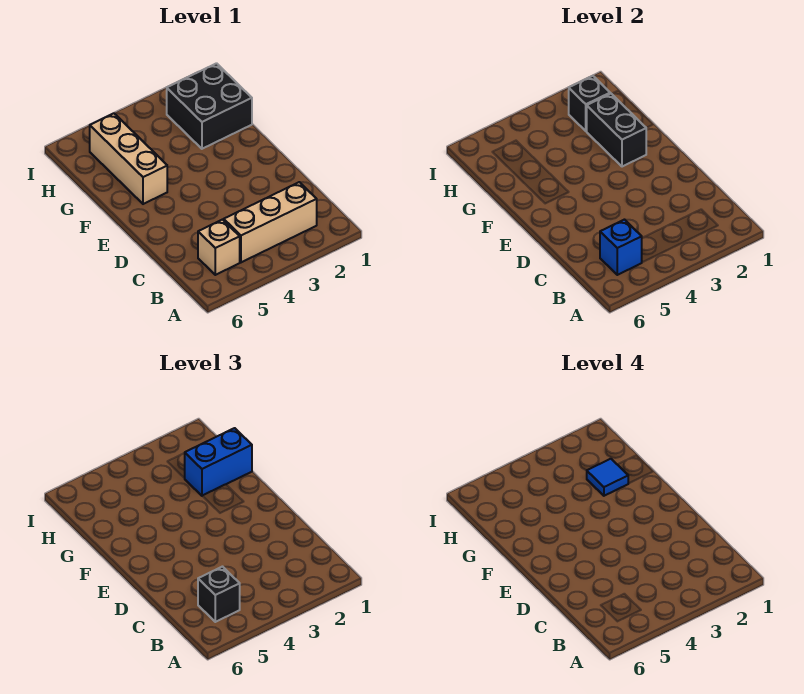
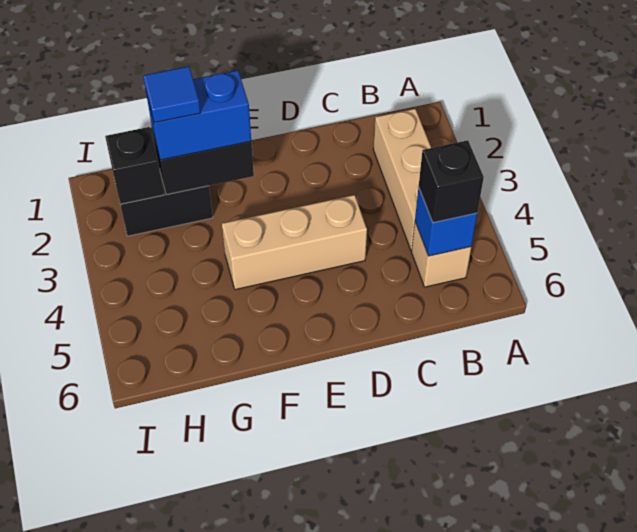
tan brick F5:H5 level 1 -> tan brick D4:F4 level 1
blue brick G1:G2 level 3 -> blue brick F2:G2 level 3

